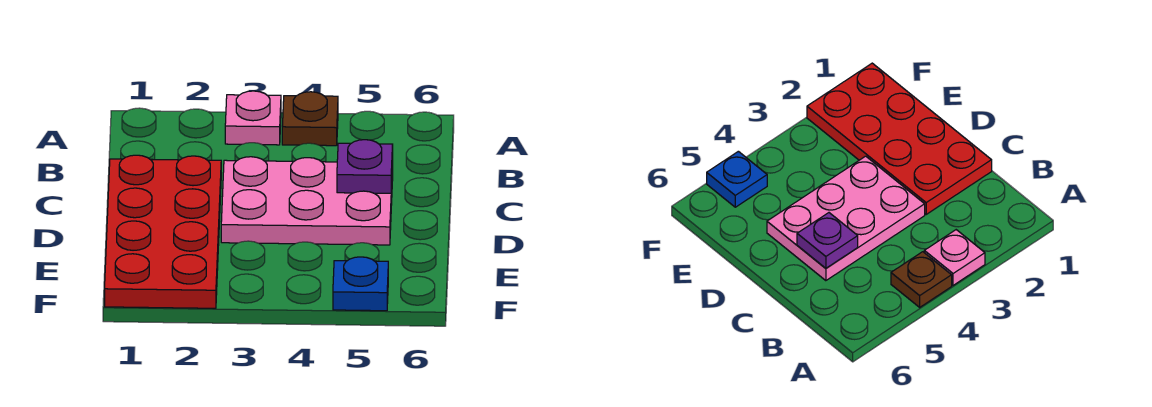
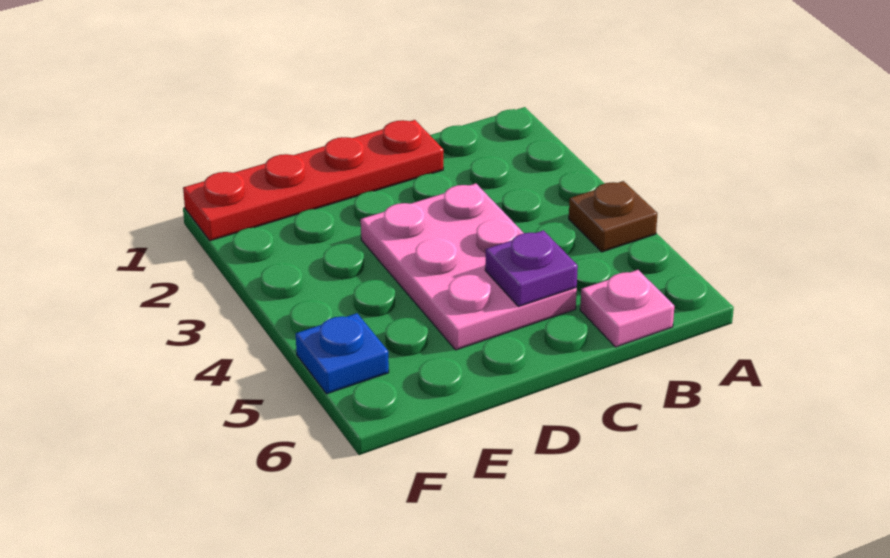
pink plate A3 level 1 -> pink plate B6 level 1
red plate C1:F2 level 1 -> red plate C1:F1 level 1

